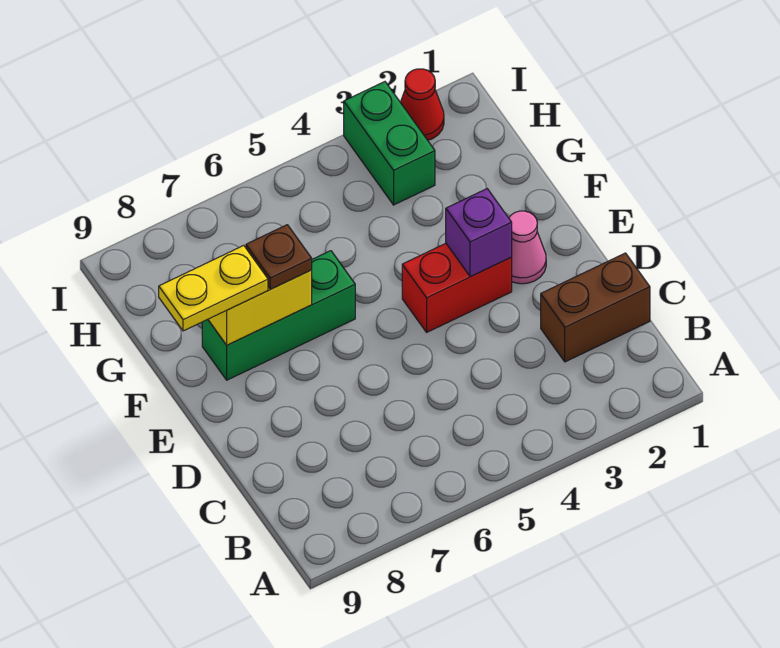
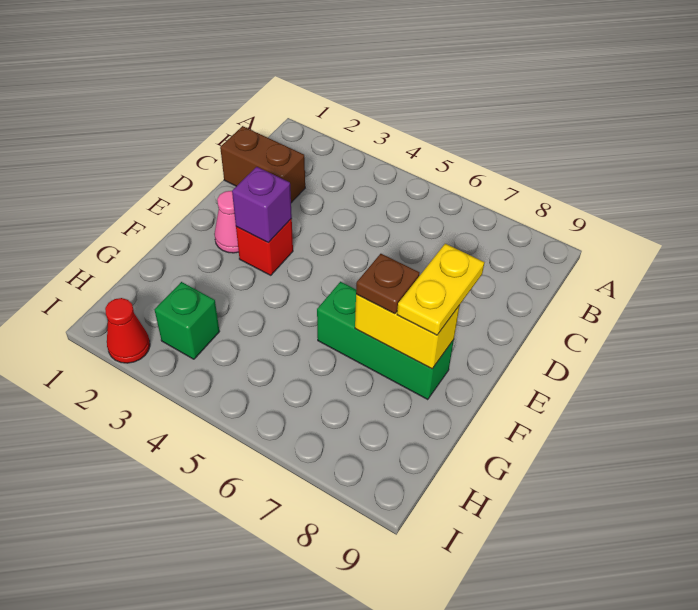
red brick E3:E4 level 1 -> red brick E3 level 1
yellow plate F8:F9 level 3 -> yellow plate E8:F8 level 3
green brick H3:I3 level 1 -> green brick H3 level 1

